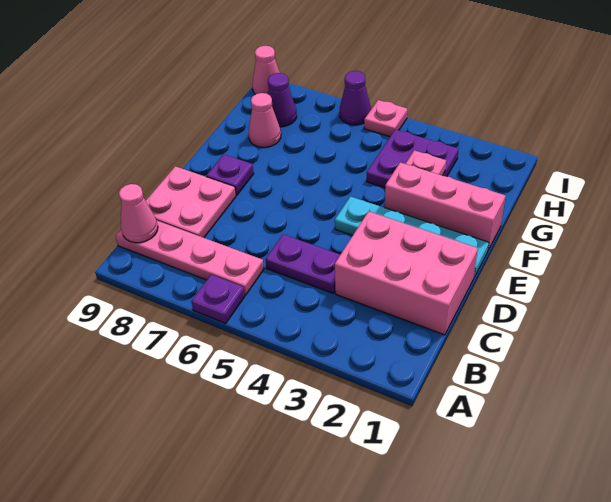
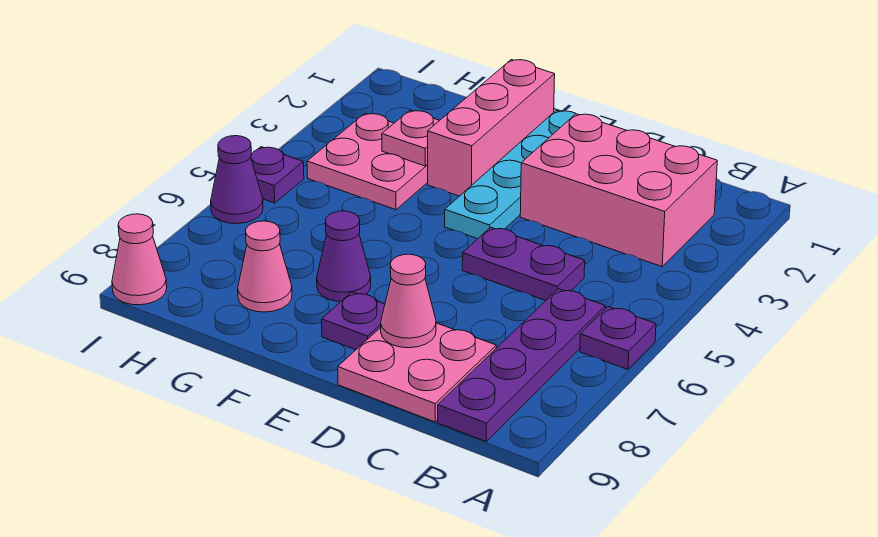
pink plate B6:B9 level 1 -> purple plate B6:B9 level 1
pink cone B9 level 2 -> pink cone D8 level 2
pink brick C1:D3 level 1 -> pink brick B2:D3 level 1
purple plate C4:C5 level 1 -> purple plate C5:D5 level 1
purple plate G3:H4 level 1 -> pink plate G3:H4 level 1
purple cone H8 level 1 -> purple cone F7 level 1
pink plate I5 level 1 -> purple plate I5 level 1

